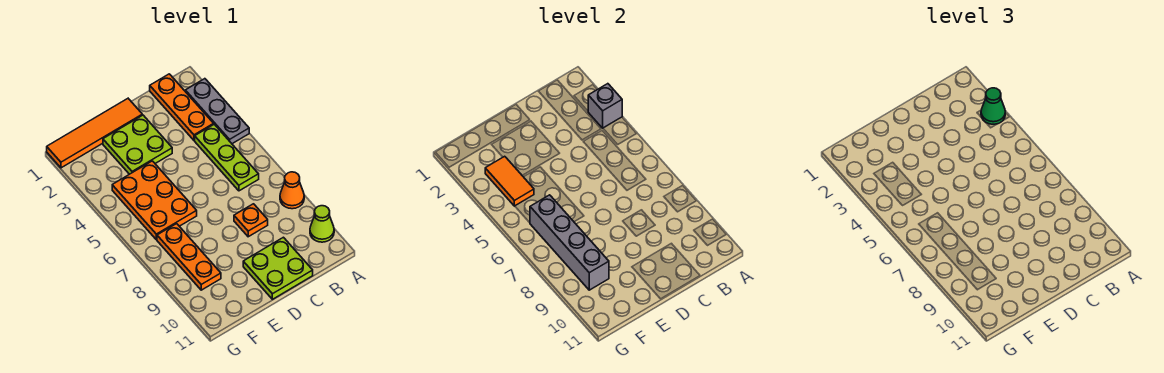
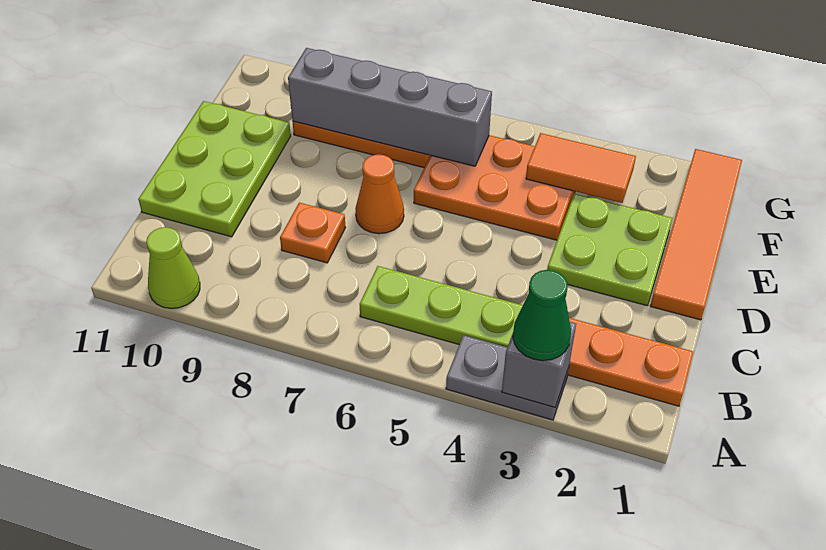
grey plate A2:A4 level 1 -> grey plate A3:A4 level 1
orange cone A8 level 1 -> orange cone D7 level 1
lime plate C10:D11 level 1 -> lime plate C10:E11 level 1

